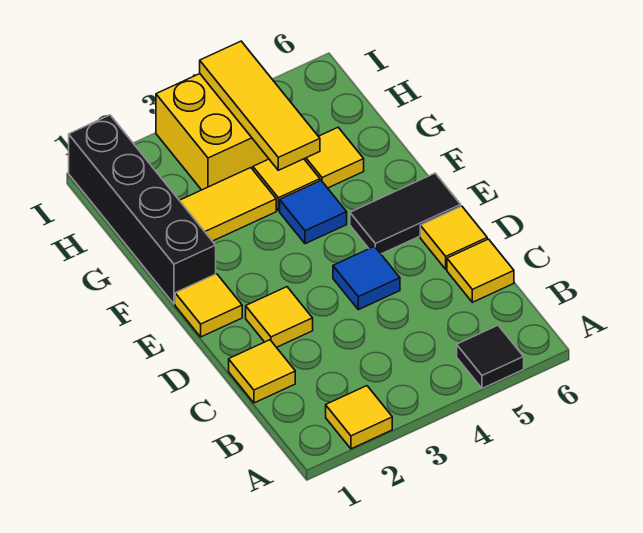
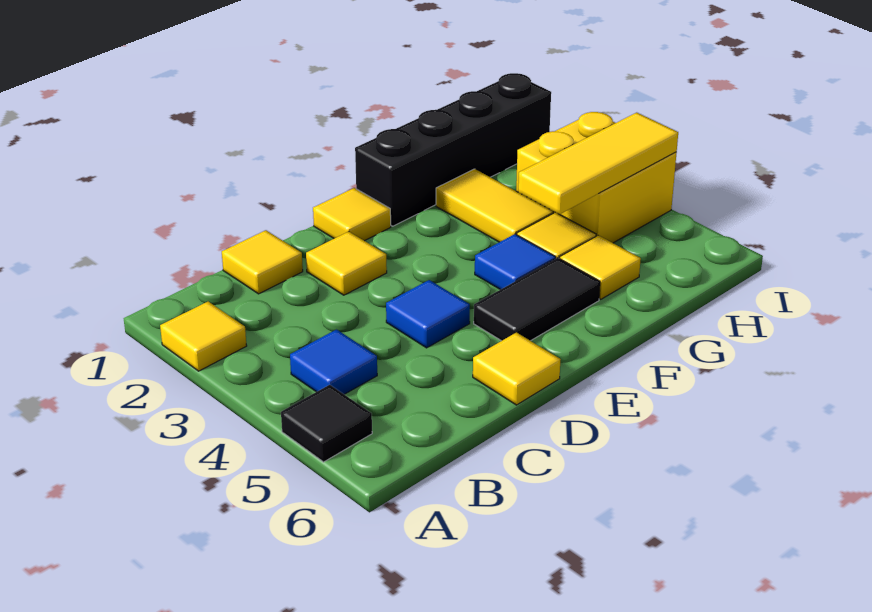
none -> blue tile B4 level 1
yellow tile C6 level 1 -> none
black tile E5:E6 level 1 -> black tile E5:F5 level 1

